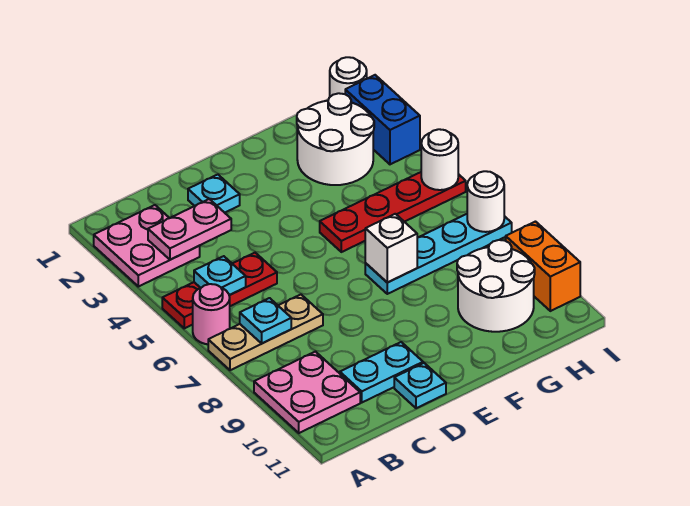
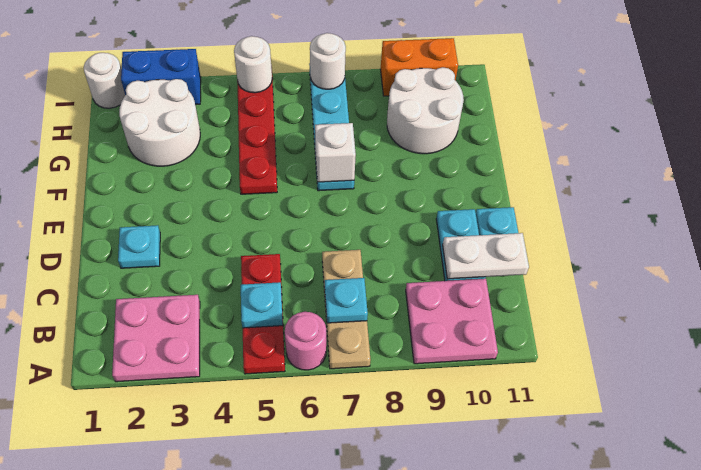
pink plate B3:C3 level 2 -> none
none -> white plate C10:C11 level 2

